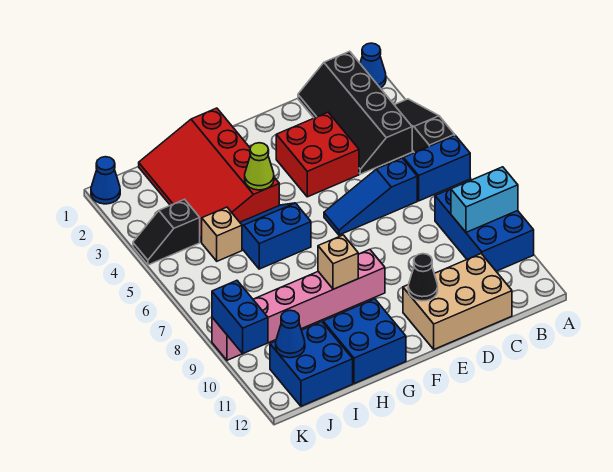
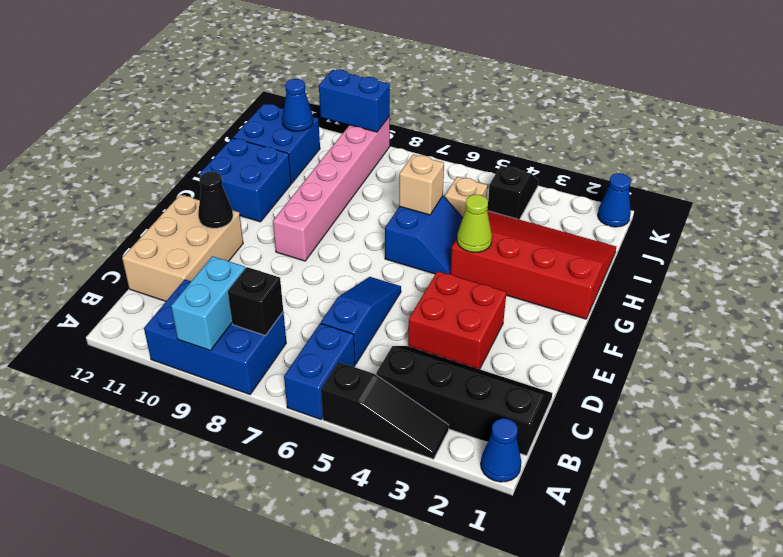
none -> black brick B8 level 2
tan brick G9 level 2 -> tan brick H6 level 2

